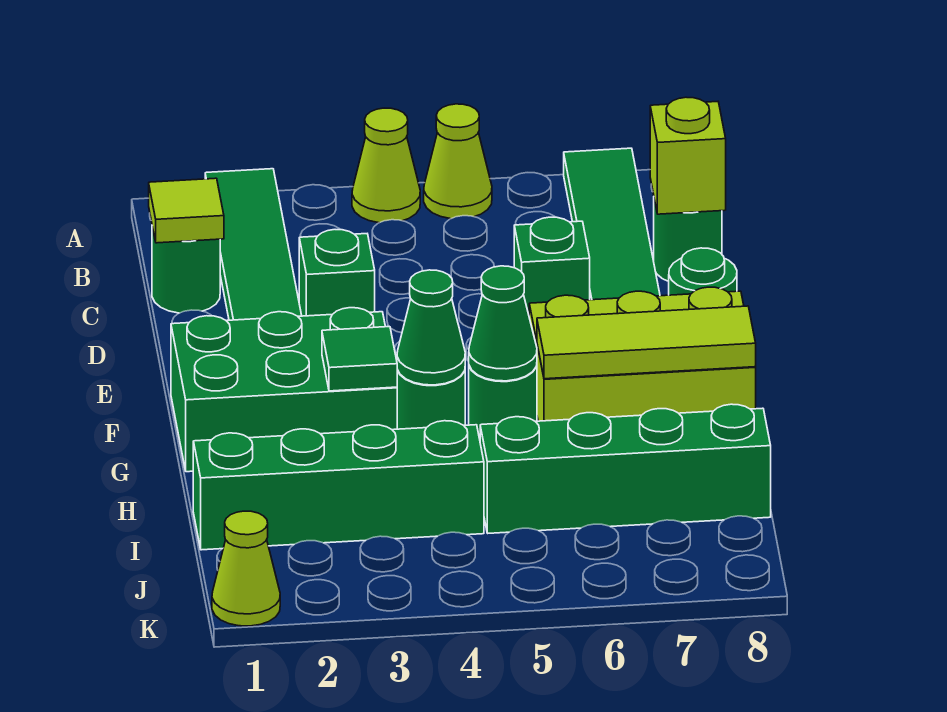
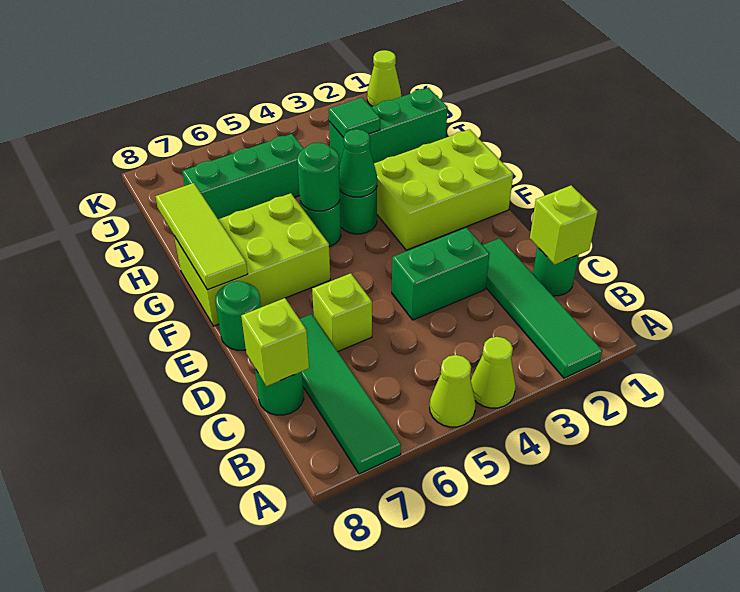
lime tile C1 level 2 -> lime brick C1 level 2
green brick D3 level 1 -> green brick D3:D4 level 1
green brick D6 level 1 -> lime brick D6 level 1
green brick F1:G3 level 1 -> lime brick F1:G3 level 1
green tile G3 level 2 -> green tile I3 level 2
green cone G5 level 2 -> green round brick G5 level 2
lime tile G6:G8 level 2 -> lime tile F8:H8 level 2
green brick I1:I4 level 1 -> green brick I1:I3 level 1
green brick I5:I8 level 1 -> green brick I5:I7 level 1

